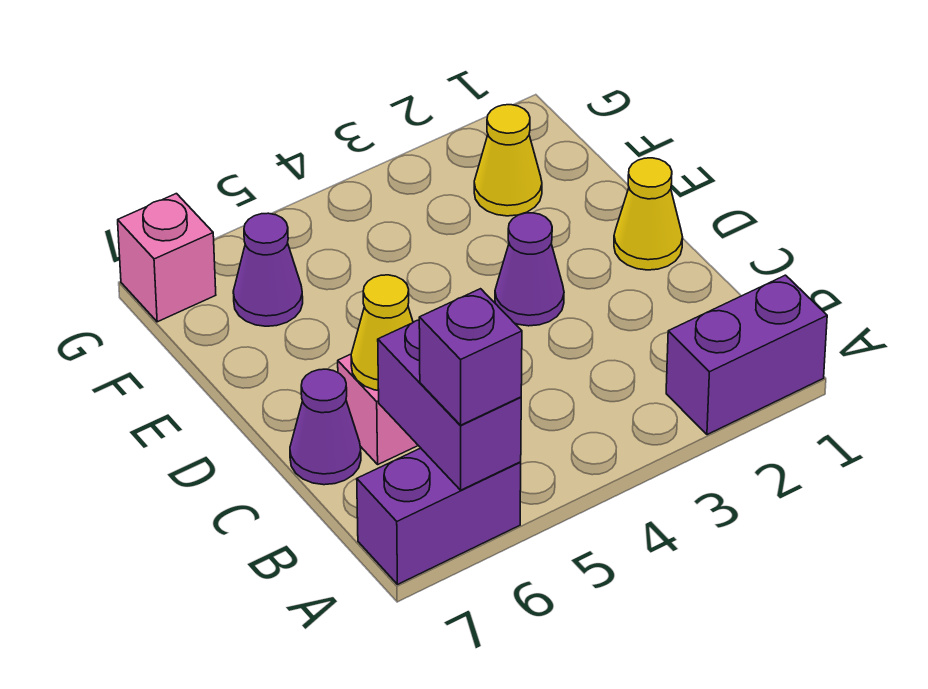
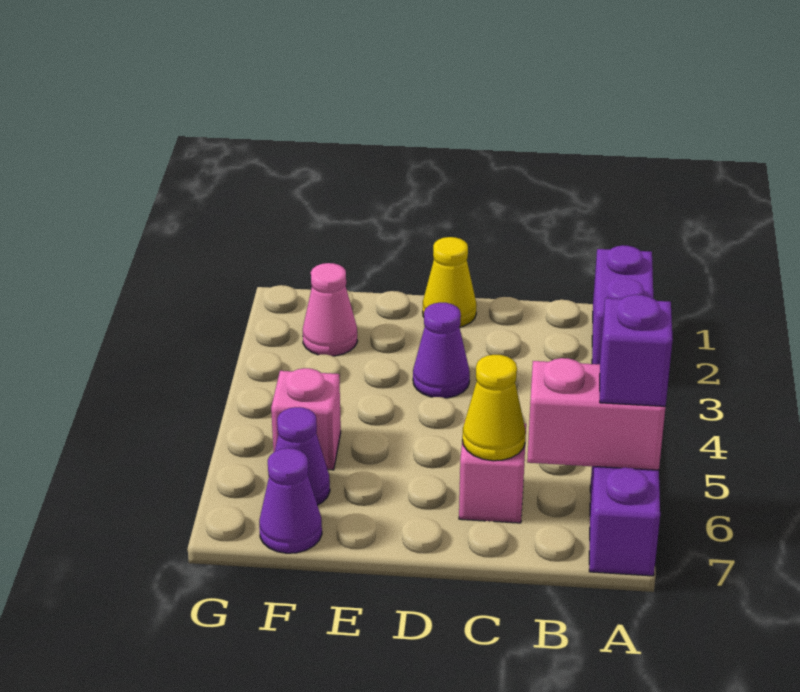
purple brick A6:B6 level 2 -> pink brick A6:B6 level 2
purple cone C7 level 1 -> purple cone F7 level 1
yellow cone F2 level 1 -> pink cone F2 level 1
pink brick G7 level 1 -> pink brick F5 level 1

